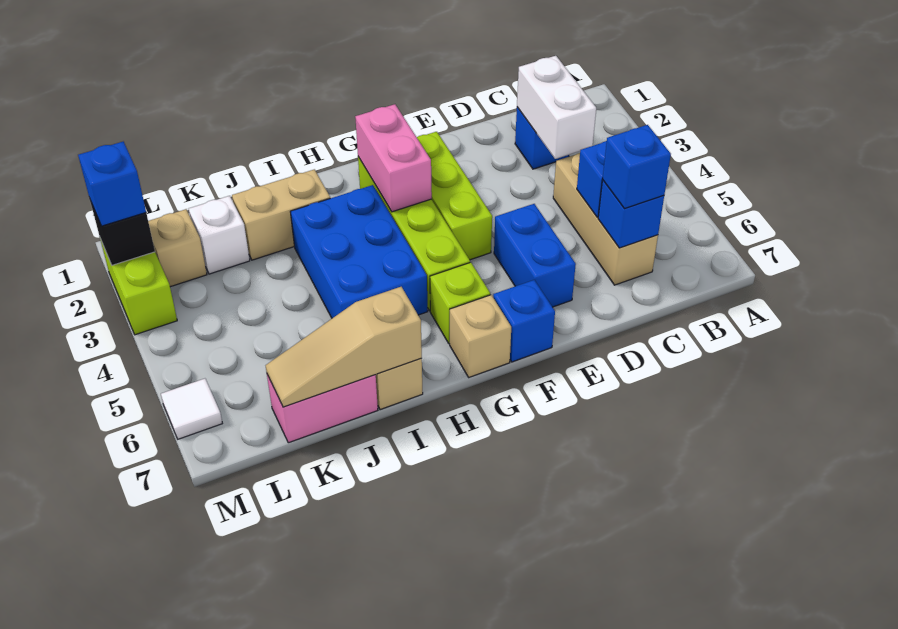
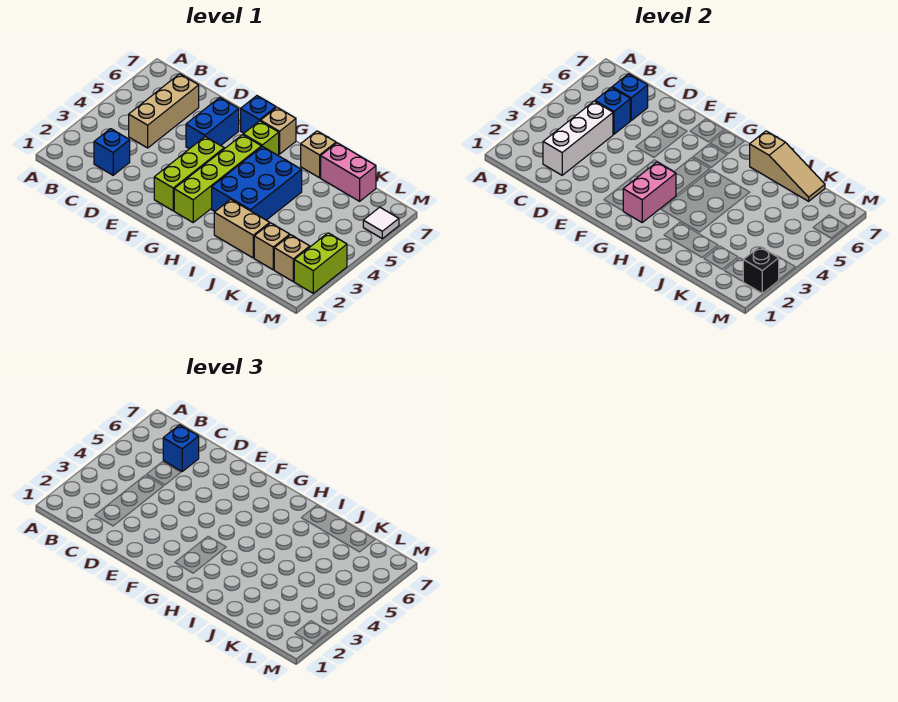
white brick C2:C3 level 2 -> white brick C2:C4 level 2
white brick K2 level 1 -> tan brick K2 level 1
blue brick M2 level 3 -> none

